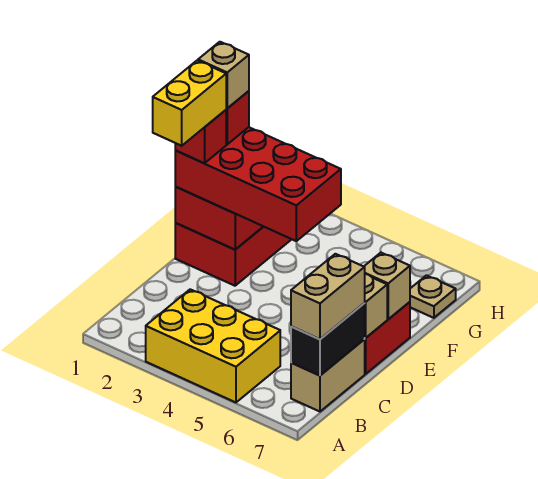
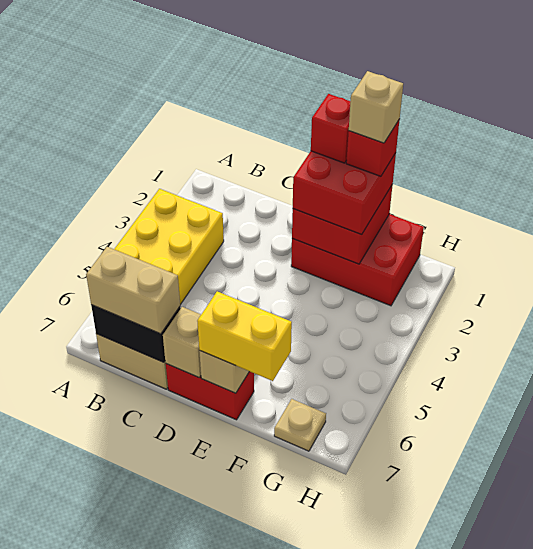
yellow brick D1:E1 level 5 -> yellow brick E7:F7 level 3
red brick E1:F4 level 3 -> red brick E1:F2 level 3

